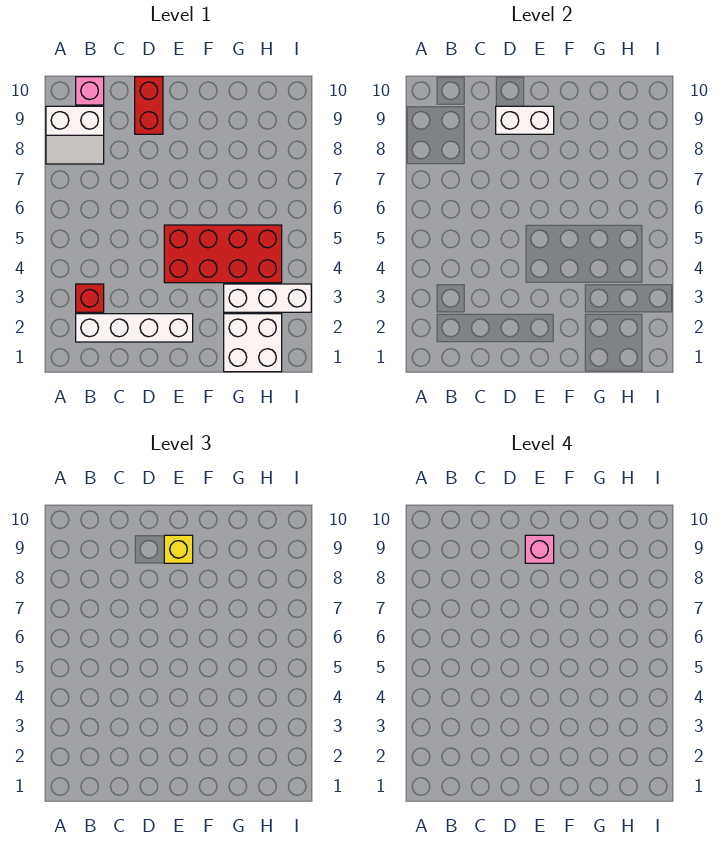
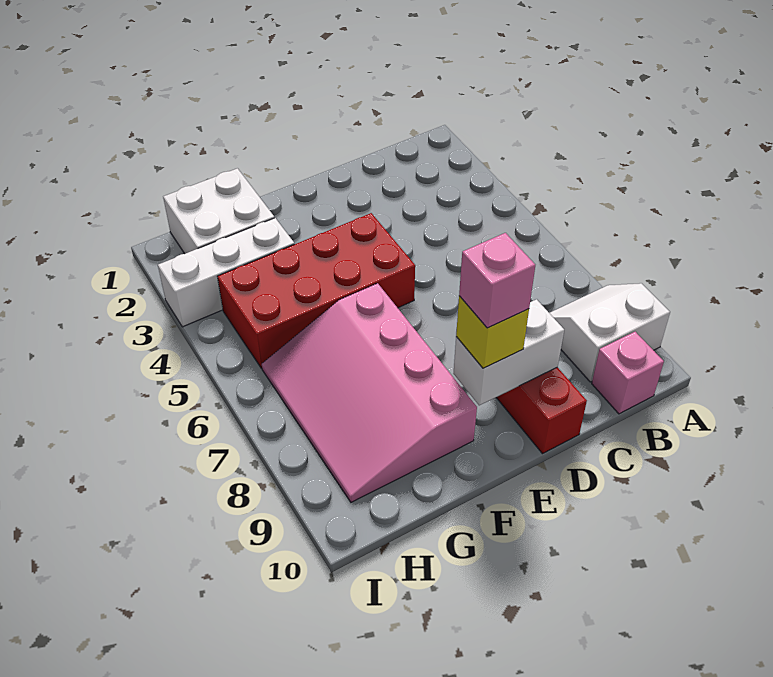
white brick B2:E2 level 1 -> none
red brick B3 level 1 -> none
none -> pink slope F6:H9 level 1 top F

